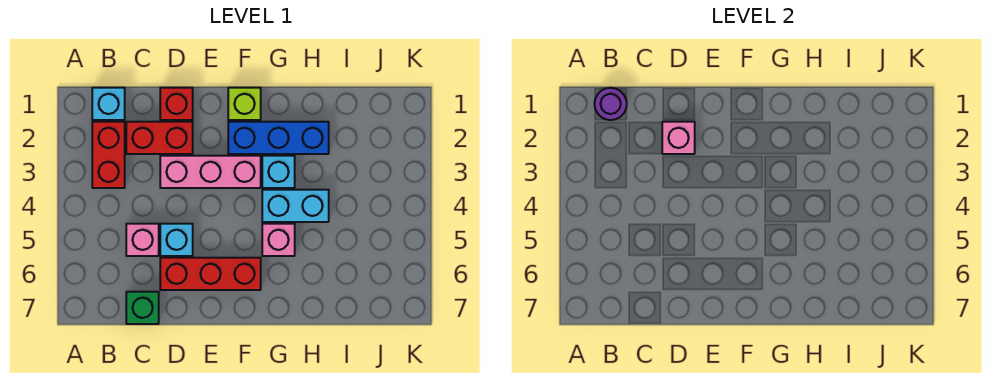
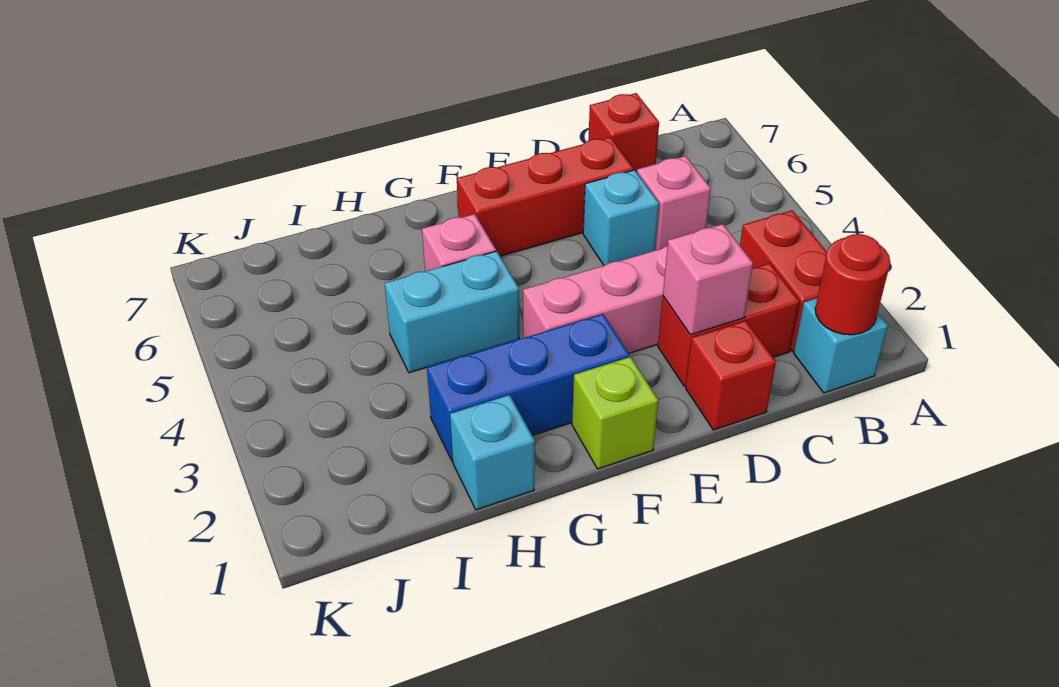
purple round brick B1 level 2 -> red round brick B1 level 2
green brick C7 level 1 -> red brick C7 level 1
cyan brick G3 level 1 -> cyan brick H1 level 1

